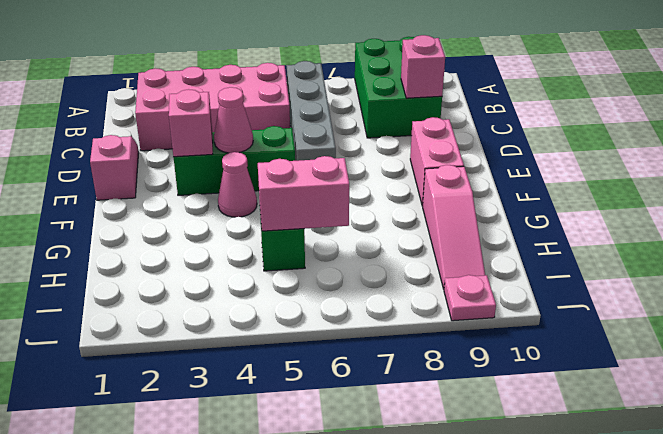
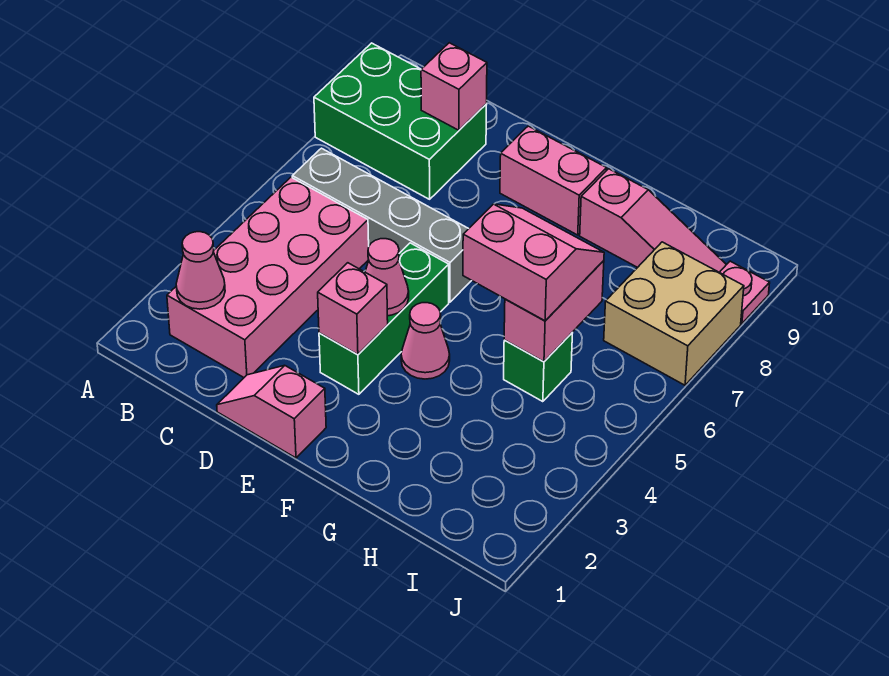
none -> pink cone B2 level 2
none -> pink slope G5:H6 level 3 top 5
none -> tan brick I7:J8 level 1

